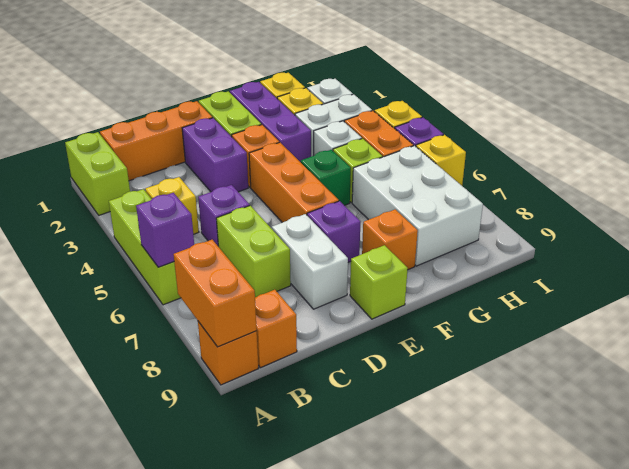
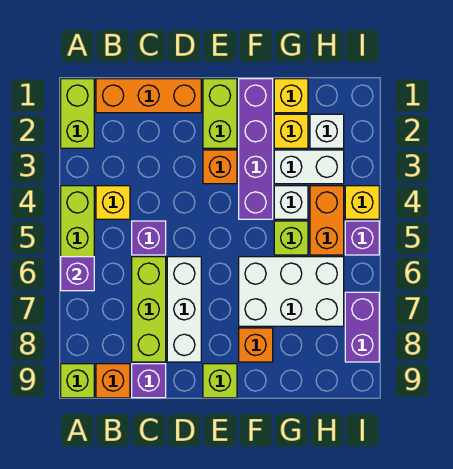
orange brick A8:A9 level 2 -> none
orange brick A9 level 1 -> lime brick A9 level 1
lime brick C6:C7 level 1 -> lime brick C6:C8 level 1
purple brick D2:D3 level 1 -> purple brick I7:I8 level 1
white brick D7:D8 level 1 -> white brick D6:D8 level 1
orange brick E4:E6 level 1 -> none
purple brick E7 level 1 -> purple brick C9 level 1
purple brick F1:F3 level 1 -> purple brick F1:F4 level 1
green brick F5 level 1 -> none
white brick G6:H8 level 1 -> white brick F6:H7 level 1
yellow brick I6 level 1 -> none

